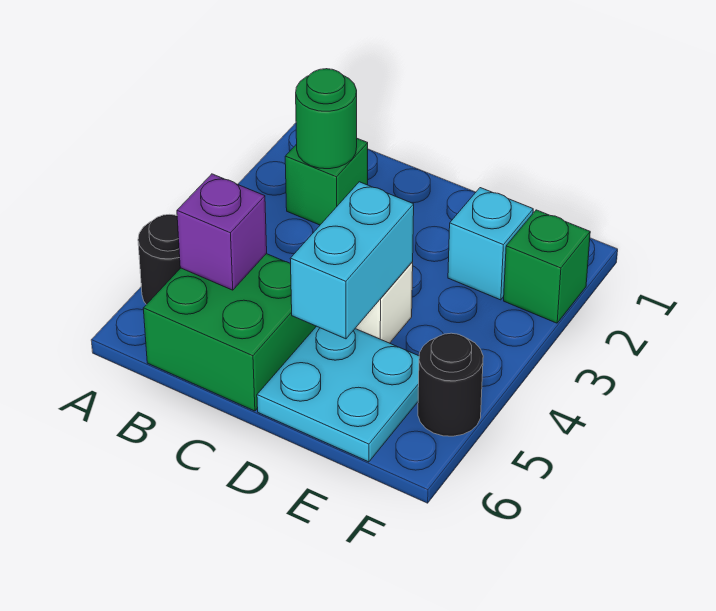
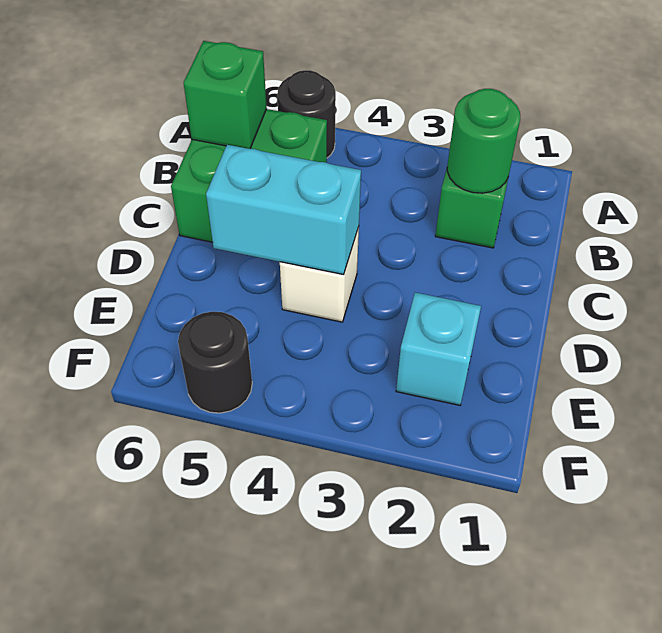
purple brick B5 level 2 -> none
cyan plate D5:E6 level 1 -> none
green brick F2 level 1 -> green brick B6 level 2

